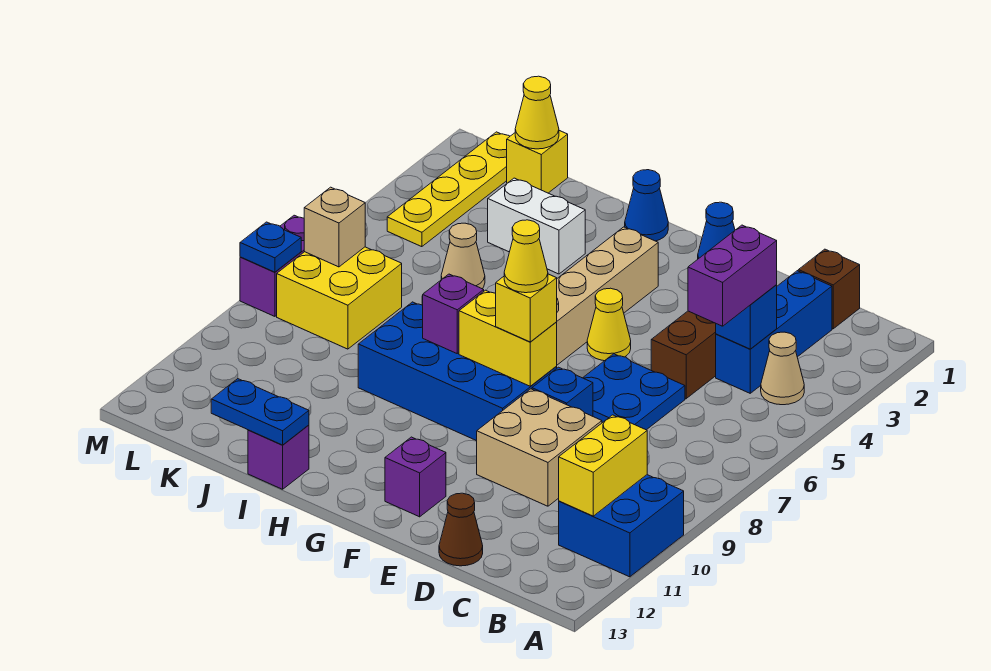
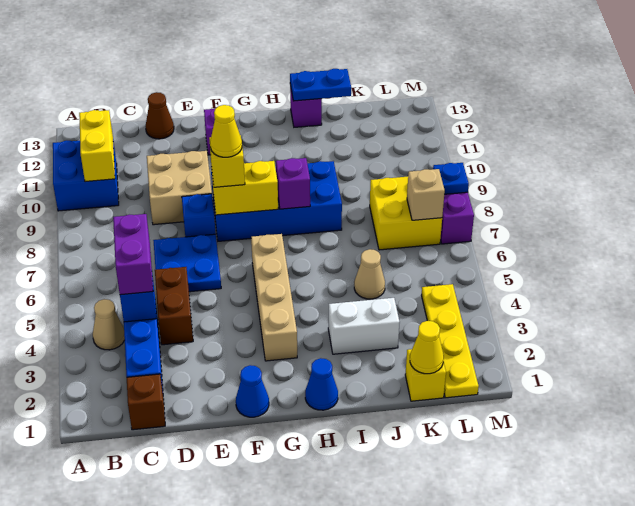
yellow cone F5 level 1 -> none

